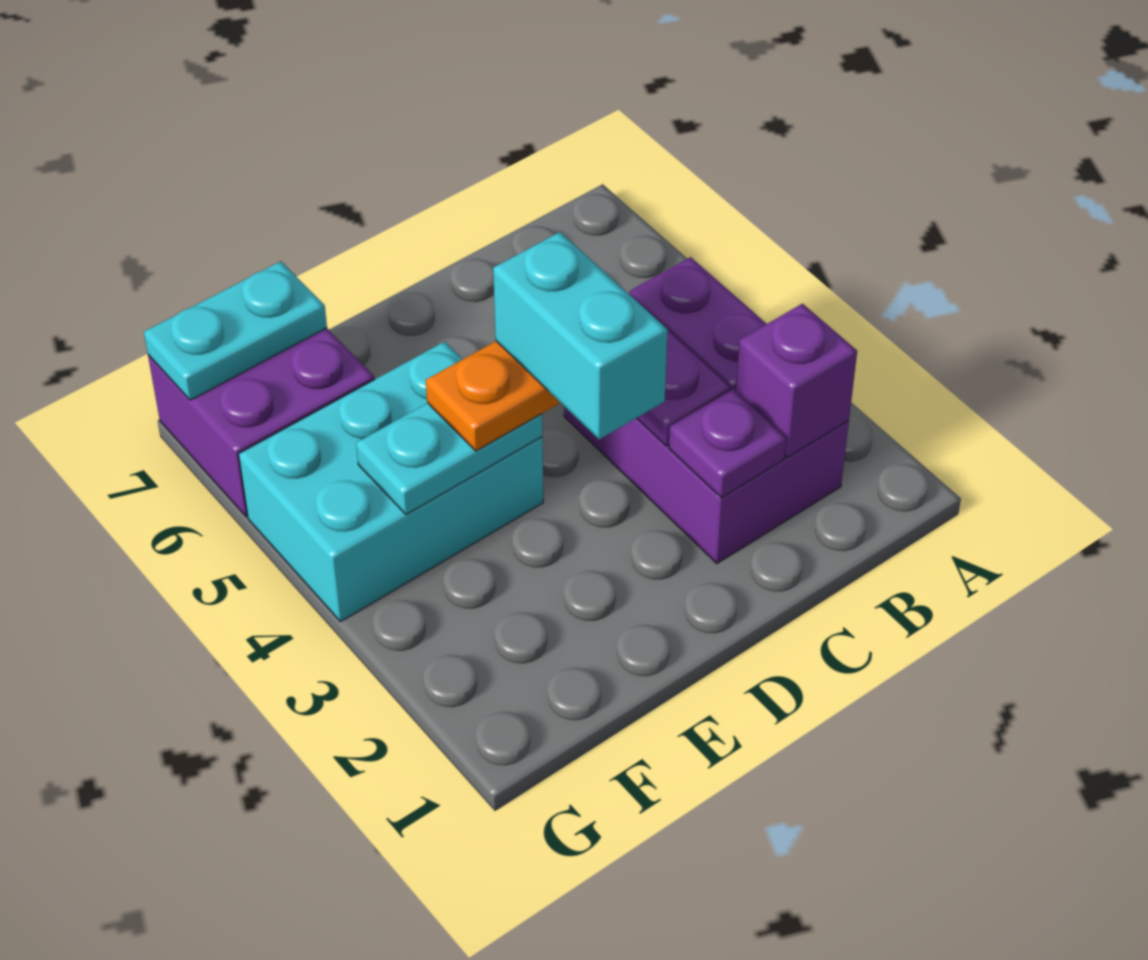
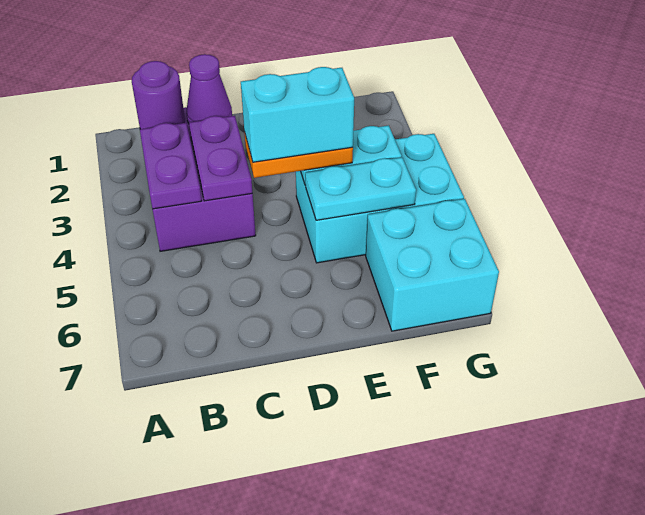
purple brick B2 level 2 -> purple round brick B2 level 2
purple plate C2 level 2 -> purple cone C2 level 2
cyan brick D3:D4 level 4 -> cyan brick D4:E4 level 4
purple brick F6:G7 level 1 -> cyan brick F6:G7 level 1
cyan plate F7:G7 level 2 -> cyan plate E5:F5 level 2

